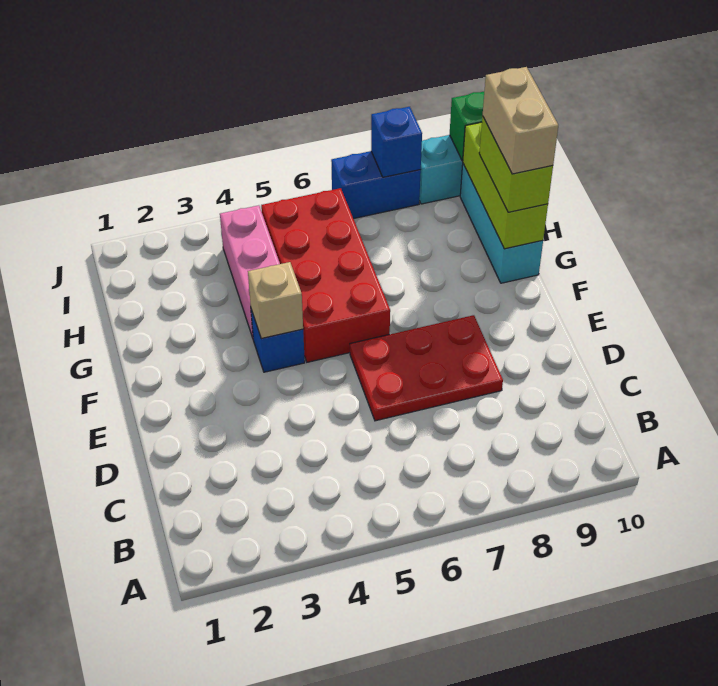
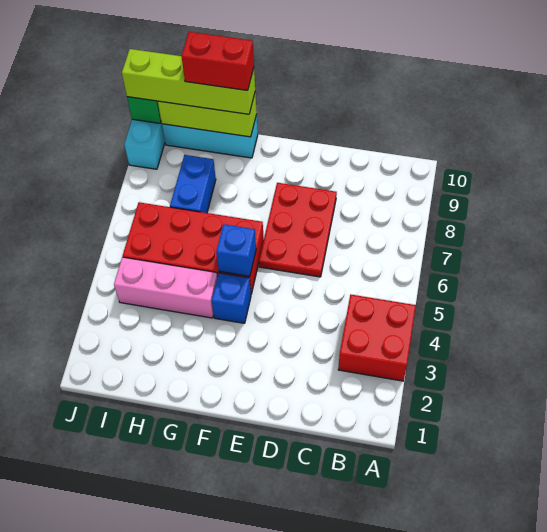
none -> red brick A3:B4 level 1
tan brick F4 level 2 -> none
lime brick G10:H10 level 3 -> lime brick G10:J10 level 3
tan brick G10:H10 level 4 -> red brick G10:H10 level 4
blue brick J7:J8 level 1 -> blue brick H7:H8 level 1
blue brick J8 level 2 -> blue brick F5 level 2

